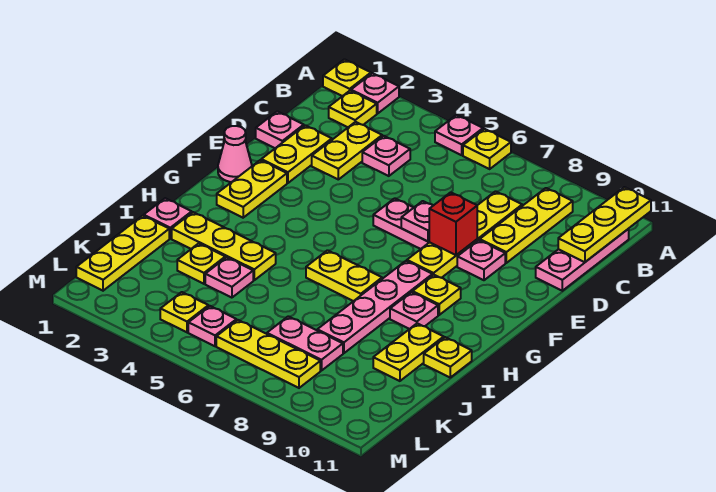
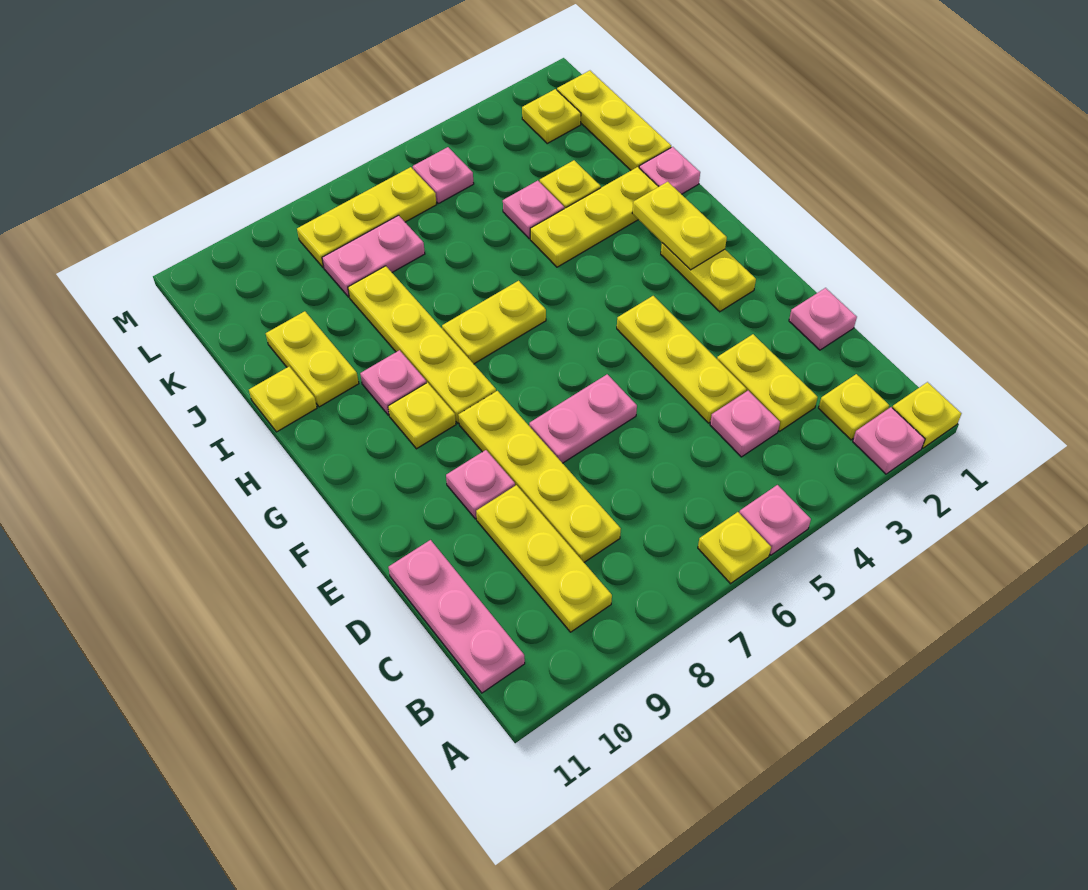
yellow plate A11:C11 level 2 -> yellow plate D4:F4 level 1
yellow plate D2:E2 level 1 -> yellow plate G2:H2 level 2
pink plate E7 level 2 -> none
red brick E8 level 2 -> none
pink cone F1 level 1 -> none
pink plate G8:J8 level 1 -> yellow plate G8:J8 level 1
yellow plate L4 level 1 -> yellow plate L2 level 1

